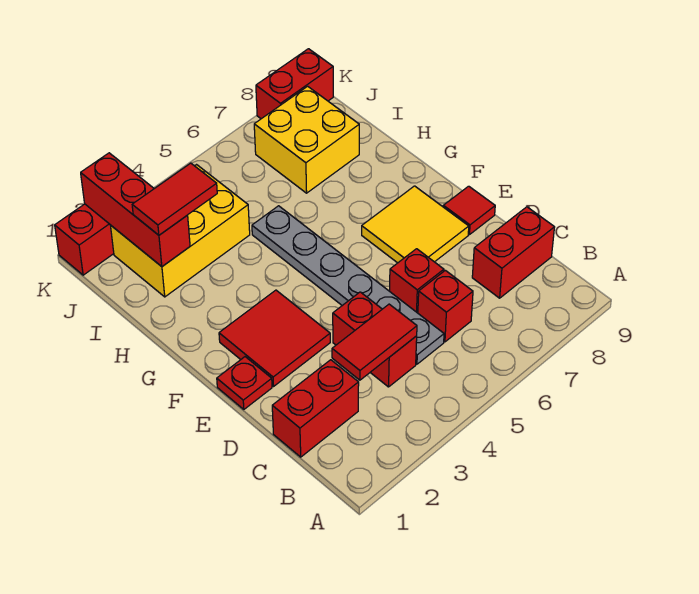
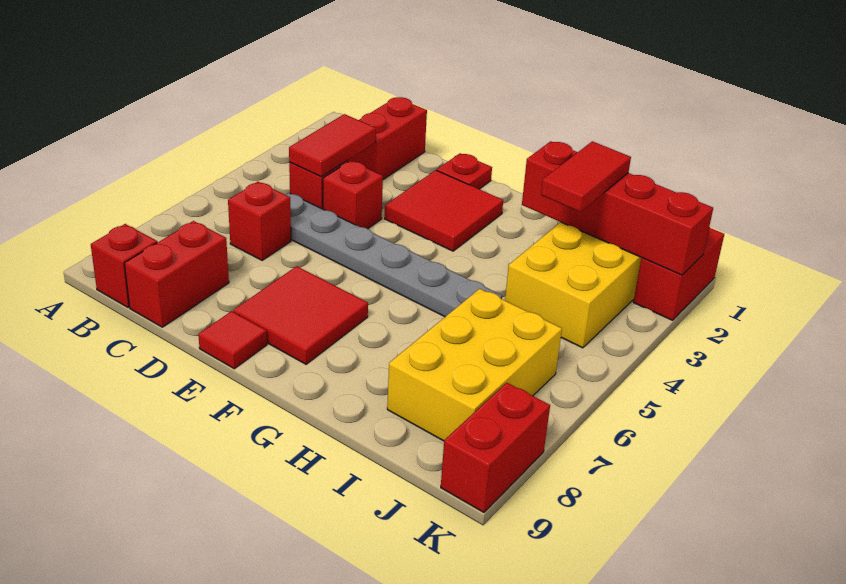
red brick D6 level 1 -> red brick B9 level 1
yellow tile E7:F8 level 1 -> red tile E7:F8 level 1
red brick I2:K2 level 2 -> red brick H2:K2 level 2
yellow brick I7:J8 level 1 -> yellow brick I6:J8 level 1

